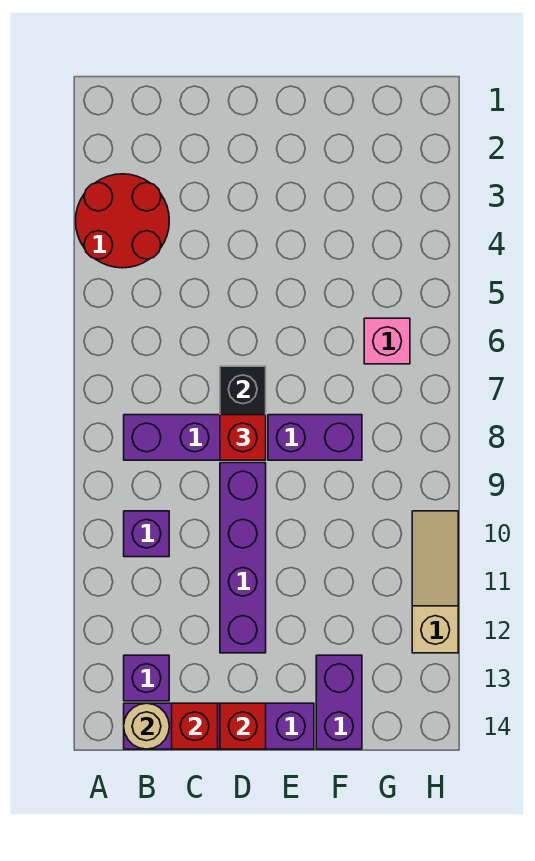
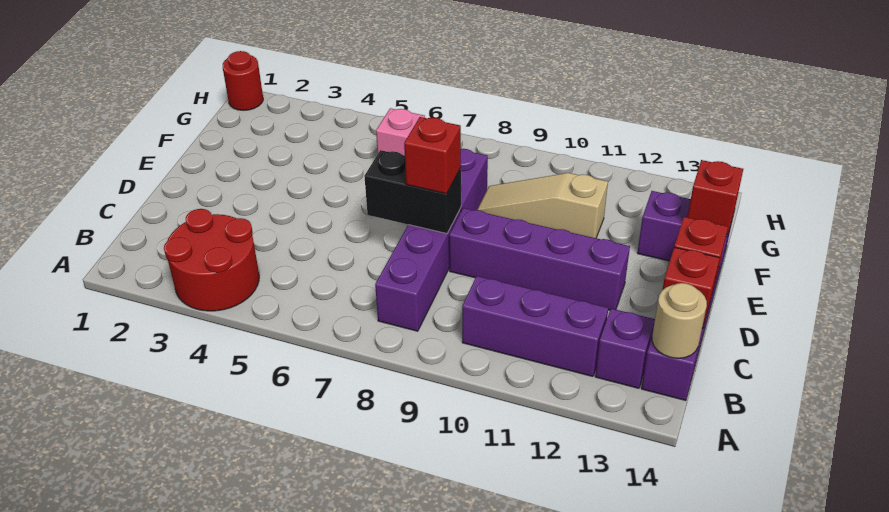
purple brick B10 level 1 -> purple brick B10:B12 level 1
none -> red brick F14 level 2
none -> red round brick H1 level 1
tan slope H10:H12 level 1 top 12 -> tan slope F9:F11 level 1 top 11

